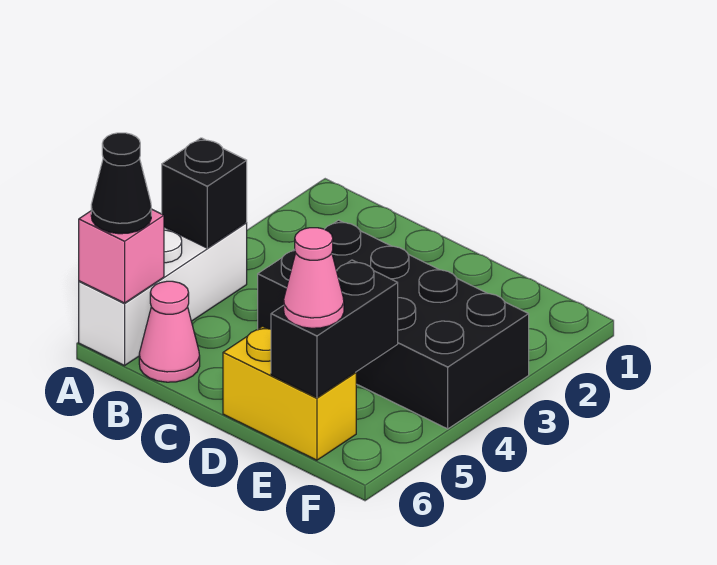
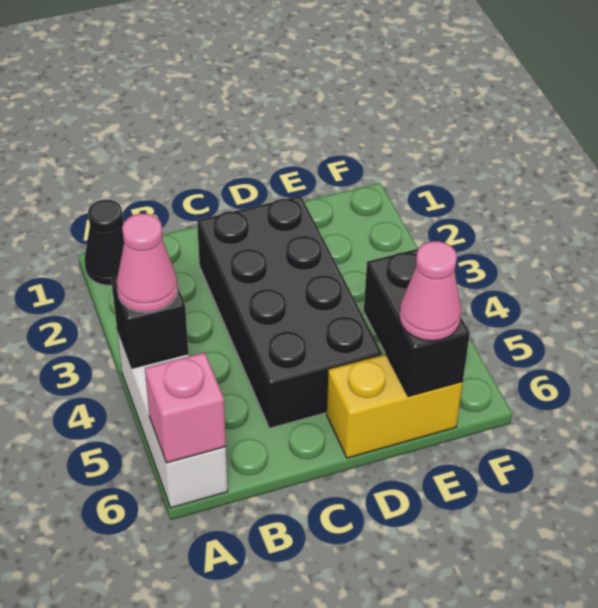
black cone A6 level 3 -> black cone A1 level 1
pink cone B6 level 1 -> pink cone A4 level 3
black brick C3:F4 level 1 -> black brick C2:D5 level 1

